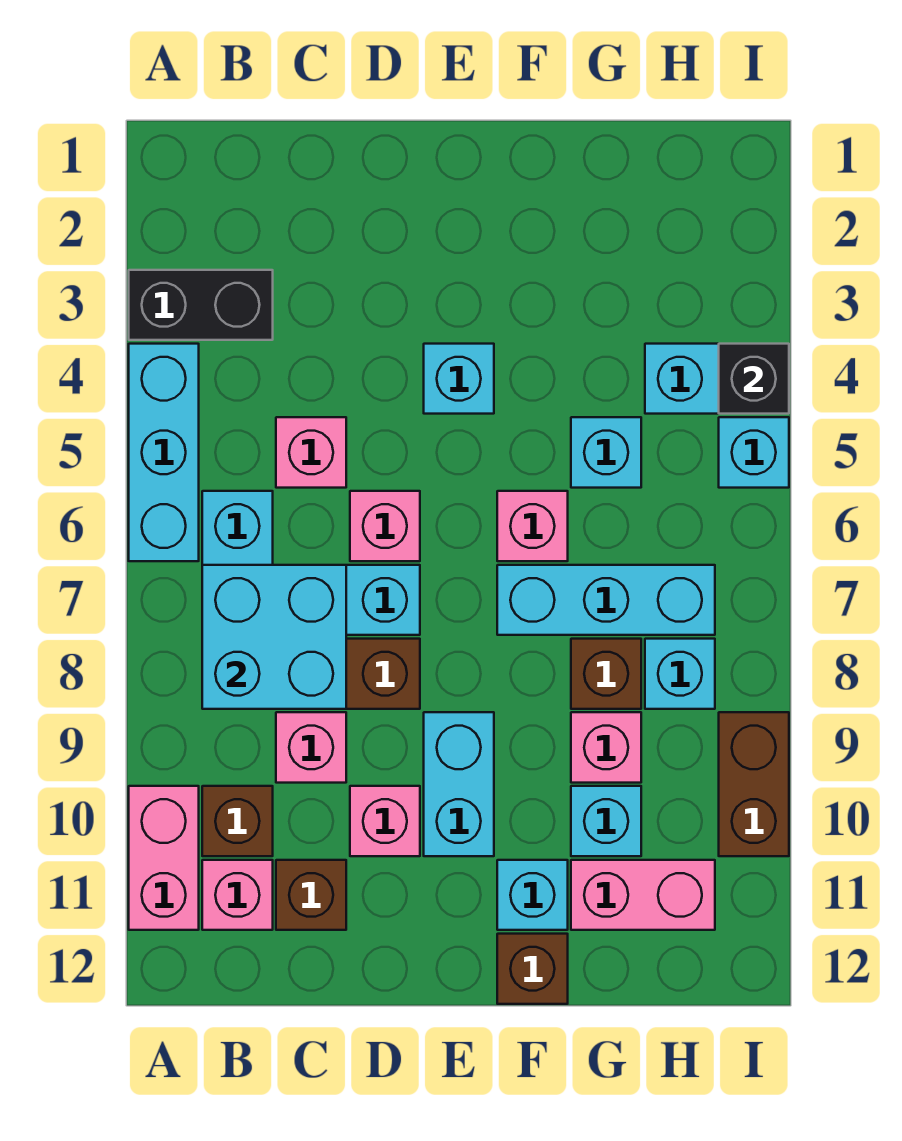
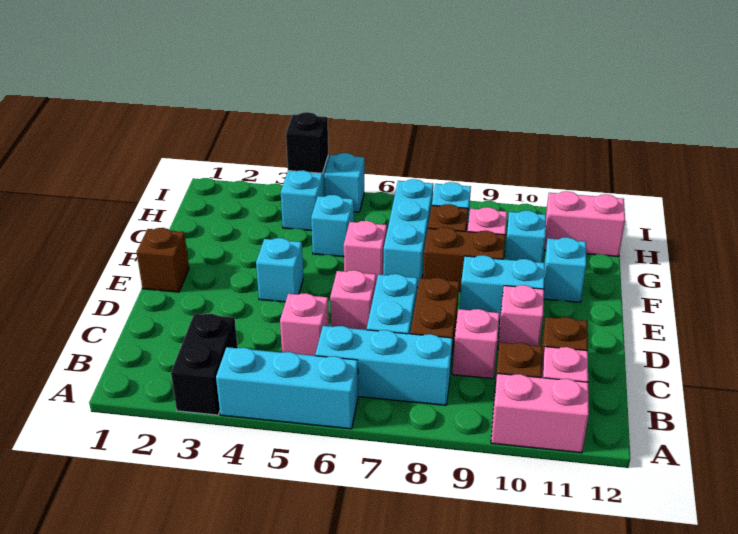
cyan brick B7:C8 level 2 -> none
brown brick F12 level 1 -> brown brick E1 level 1
pink brick G11:H11 level 1 -> pink brick H11:H12 level 1
brown brick I9:I10 level 1 -> brown brick F8:F9 level 1

